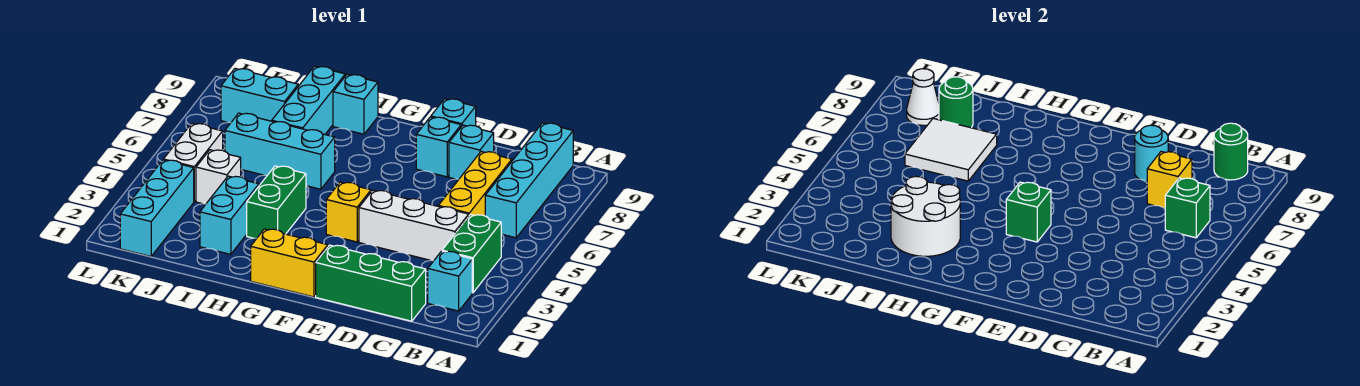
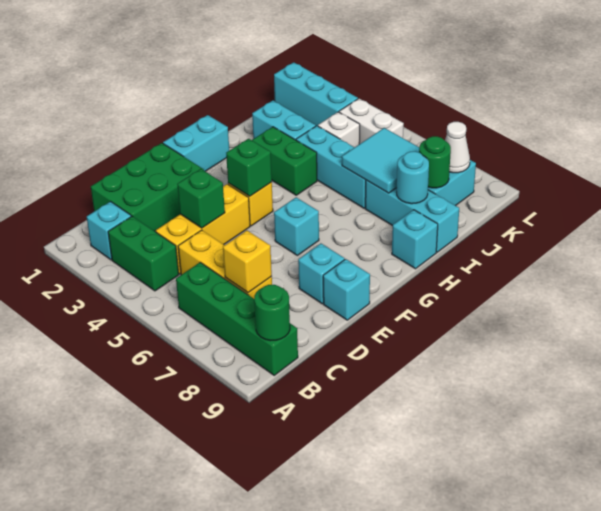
cyan brick B6:B9 level 1 -> green brick B6:B9 level 1
green brick B6 level 2 -> green brick D4 level 2
green brick C1:E1 level 1 -> green brick C1:E2 level 1
white brick C4:E4 level 1 -> yellow brick C4:E4 level 1
cyan brick D8 level 1 -> cyan brick F6 level 1
cyan round brick D8 level 2 -> cyan round brick I8 level 2
yellow brick F1:G1 level 1 -> cyan brick F1:G1 level 1
white round brick H2:I3 level 2 -> none
cyan brick H6:J6 level 1 -> cyan brick I4:I6 level 1
white tile I6:J7 level 2 -> cyan tile I6:J7 level 2

